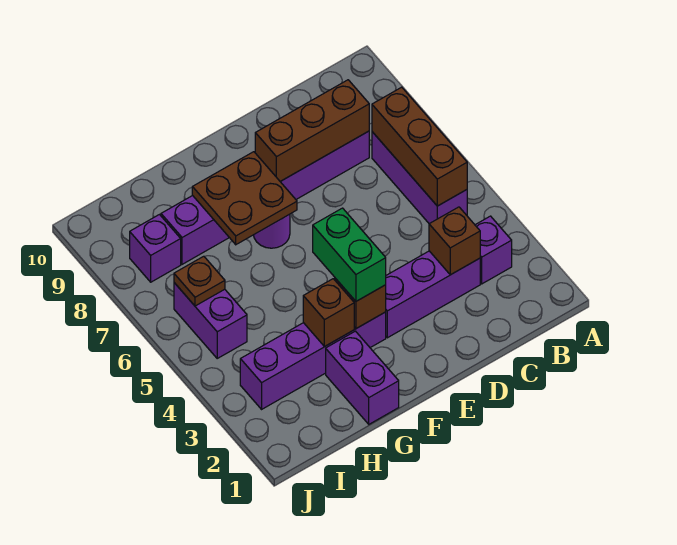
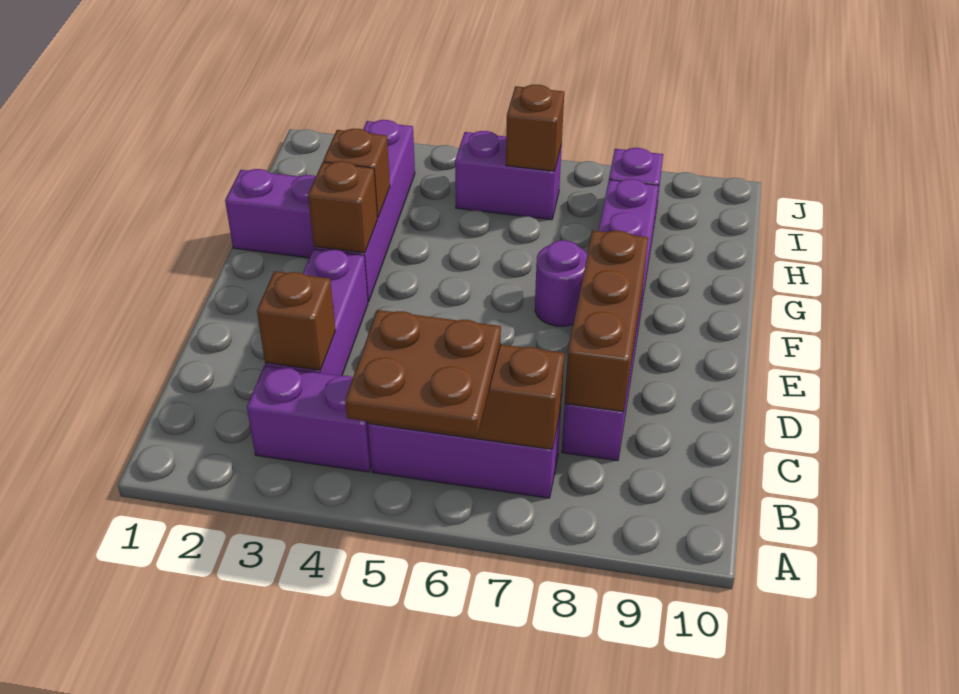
purple brick B3 level 1 -> purple brick B3:B4 level 1
green brick F3:F4 level 3 -> none
brown plate F7:G8 level 2 -> brown plate A5:B6 level 3
brown plate I6 level 2 -> brown brick I6 level 2

